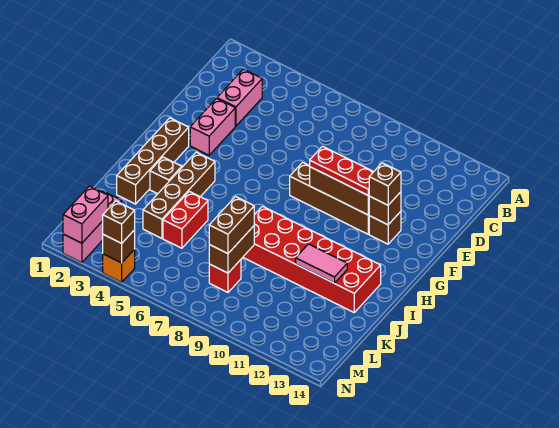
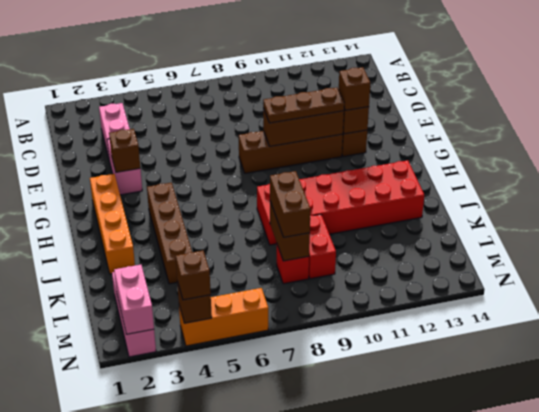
red plate F9:F11 level 3 -> brown plate F9:F11 level 3
brown brick G2:J2 level 1 -> orange brick G2:J2 level 1
brown brick I3 level 1 -> brown brick F3 level 2
red brick J5:K5 level 1 -> red brick K9:L9 level 1
pink tile J11:J12 level 2 -> none
orange brick N4 level 1 -> orange brick N4:N6 level 1

